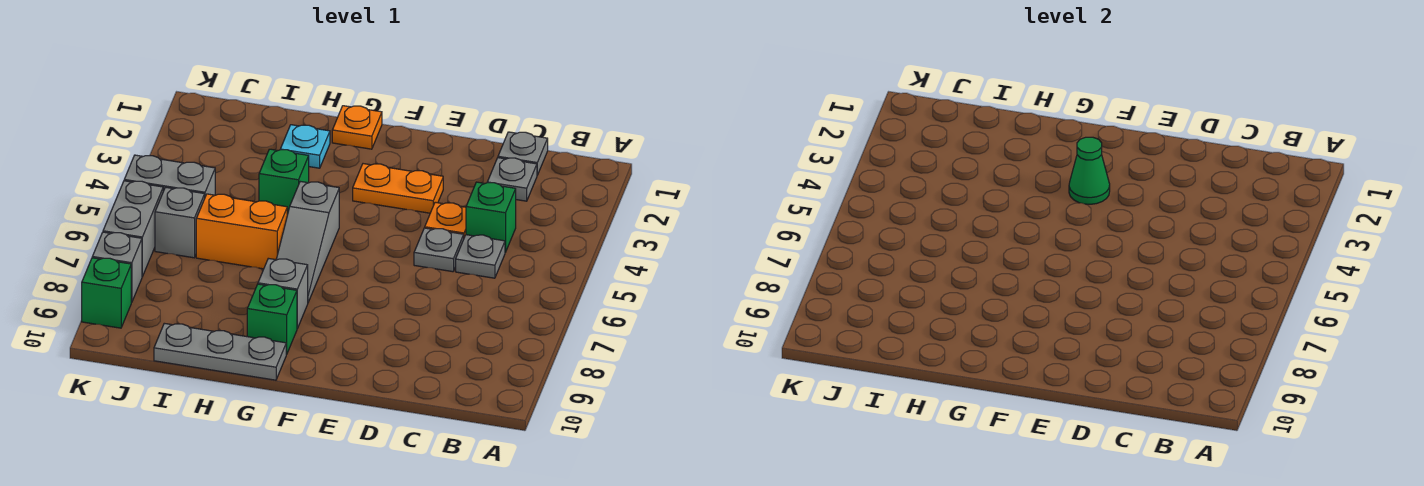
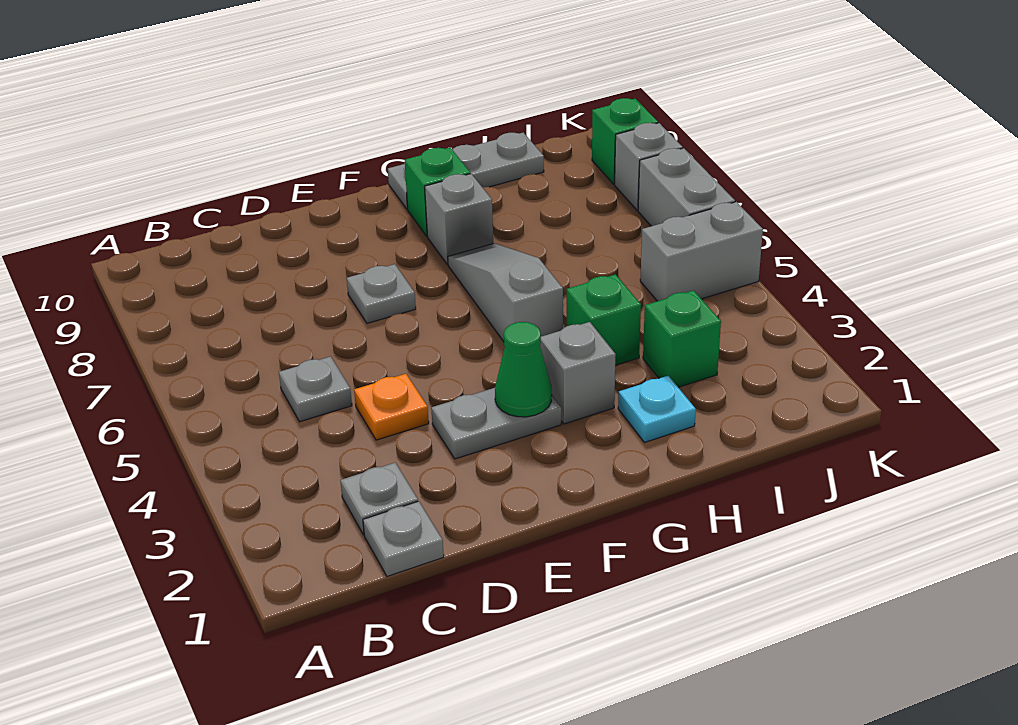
green brick C4 level 1 -> green brick I3 level 1
grey plate D5 level 1 -> grey plate E7 level 1
orange plate E3:F3 level 1 -> grey plate E3:F3 level 1
orange plate G1 level 1 -> none
orange brick H6:I6 level 1 -> none
grey brick J6 level 1 -> grey brick G3 level 1

